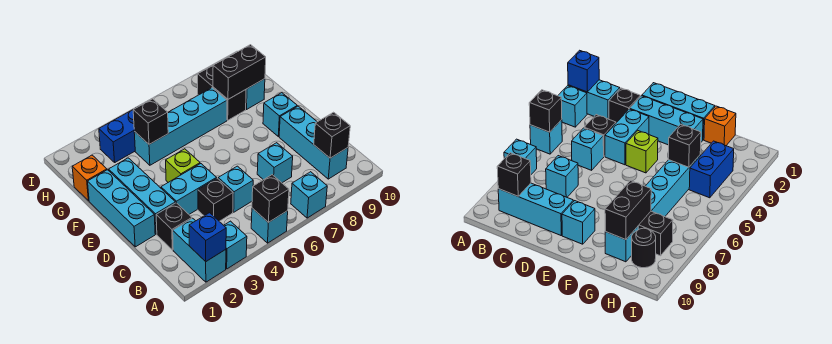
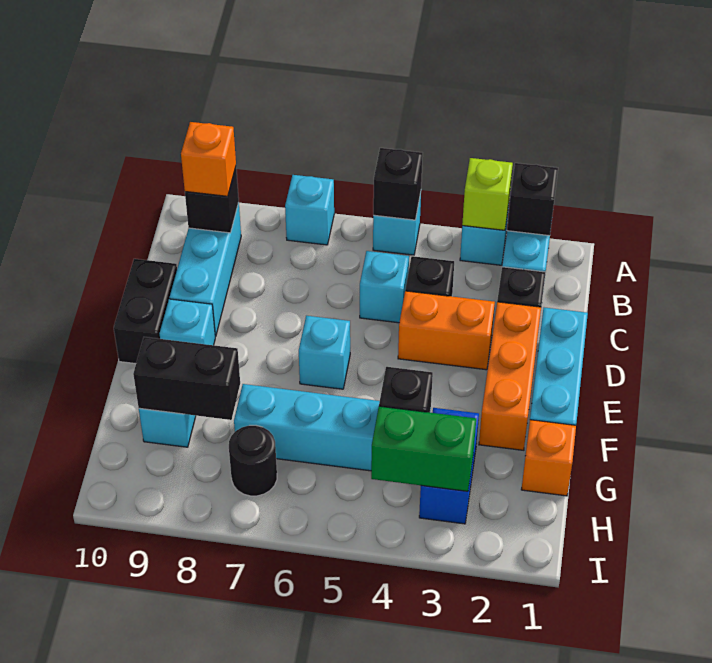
blue brick A2 level 2 -> black brick A2 level 2
none -> orange brick B9 level 3
cyan brick C7 level 1 -> cyan brick E6 level 1
cyan brick D2:F2 level 1 -> orange brick D2:F2 level 1
cyan brick D3:D4 level 1 -> orange brick D3:D4 level 1
lime brick E4 level 1 -> lime brick A3 level 2
black brick G8:H8 level 1 -> black brick D10:E10 level 1
blue brick H3:H4 level 1 -> blue brick G3:H3 level 1
none -> green brick H3:H4 level 2
black round brick H9 level 1 -> black round brick H7 level 1

